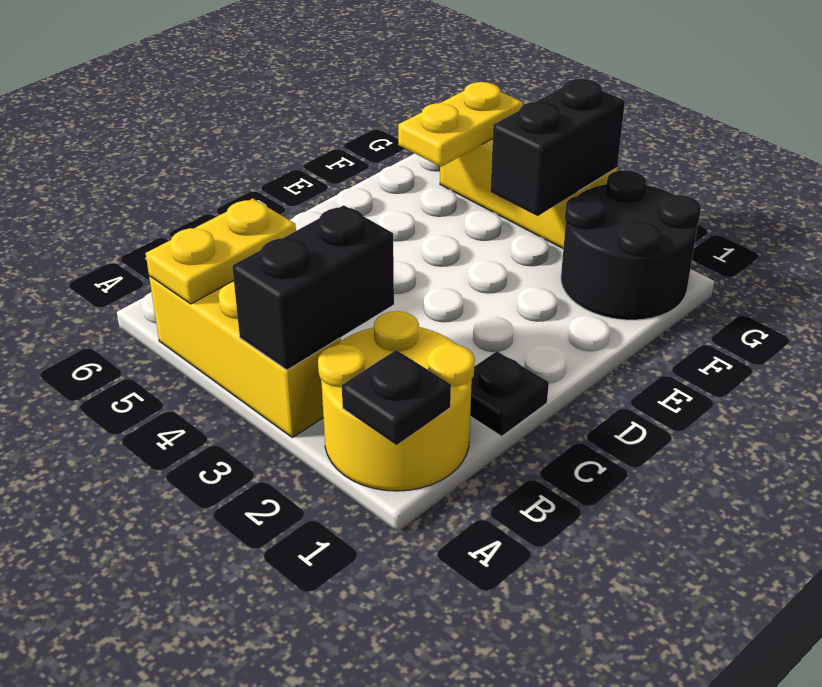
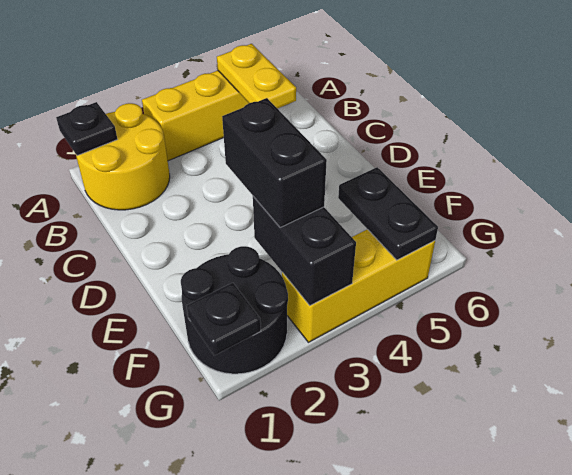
black brick A3:B3 level 2 -> black brick E3:F3 level 3
black plate C1 level 1 -> black plate G1 level 2
yellow plate F5:G5 level 2 -> black plate F5:G5 level 2

